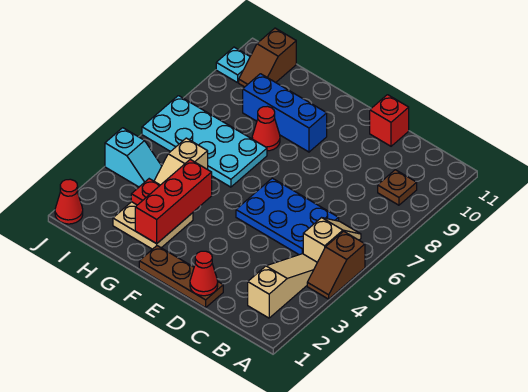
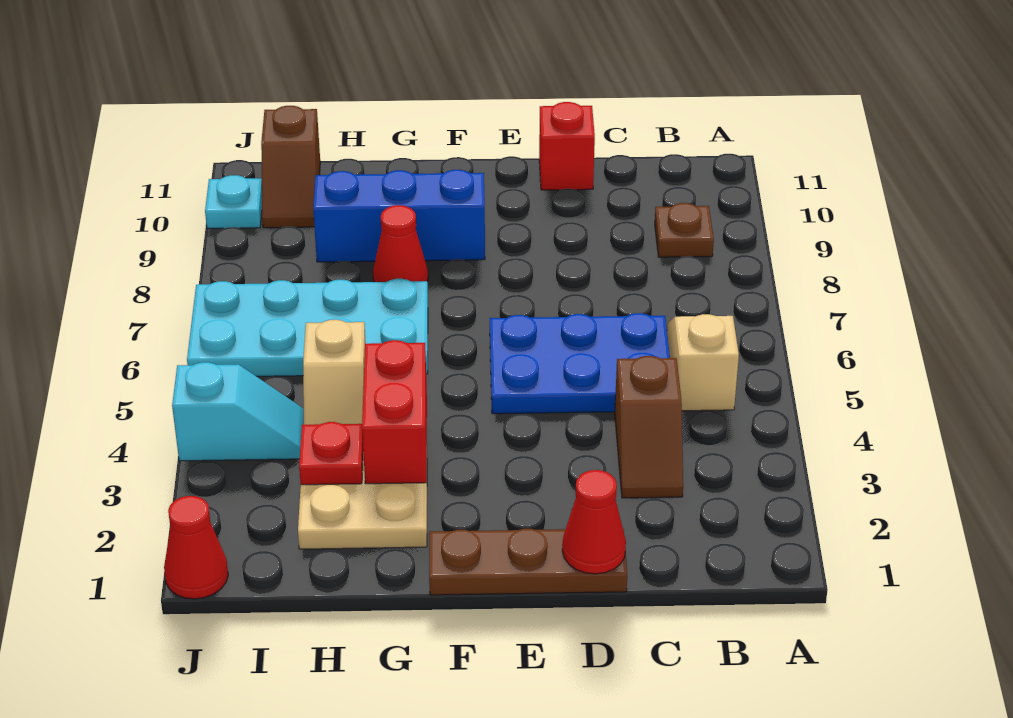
brown slope A4:A5 level 1 top 5 -> brown slope C3:C4 level 1 top 4
tan slope B2:B4 level 1 top 2 -> none
red brick G2:G4 level 2 -> red brick G3:G4 level 2

